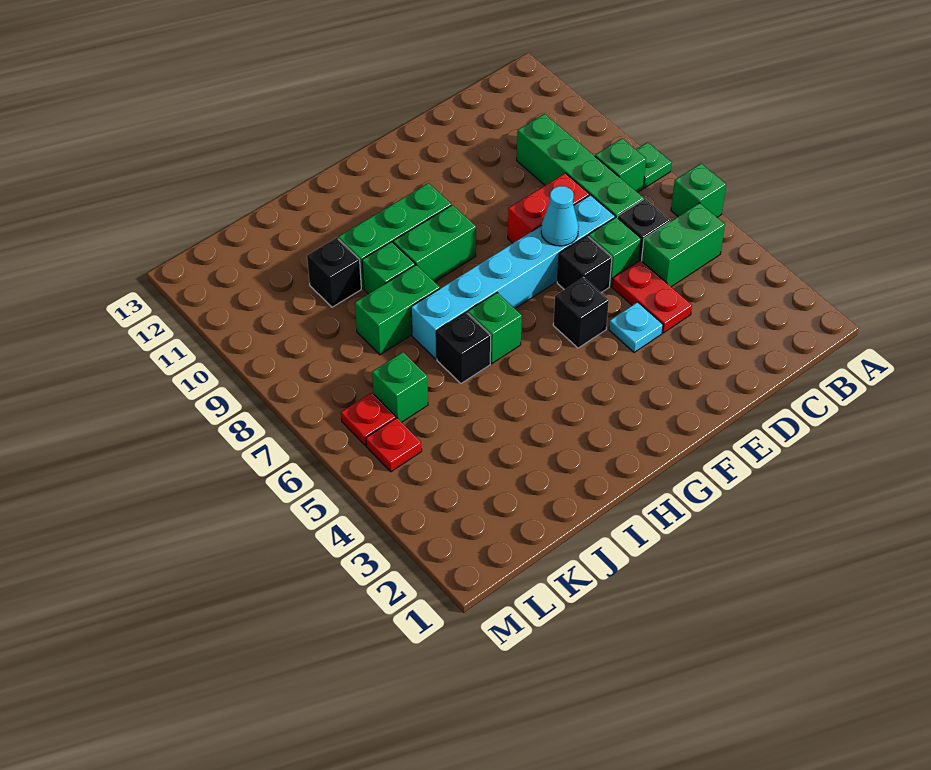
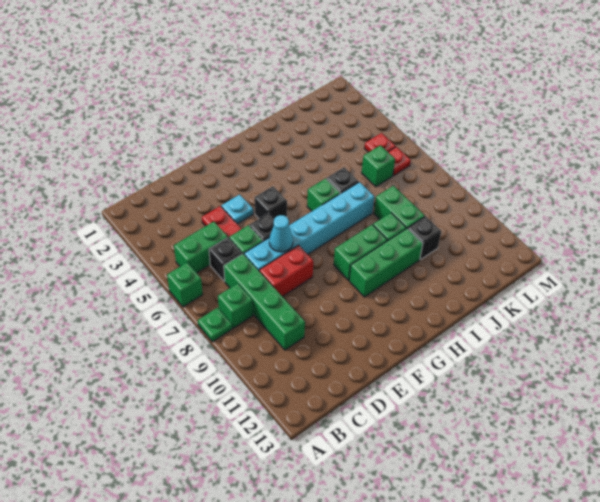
green brick I8:J8 level 1 -> green brick J8:J9 level 1

